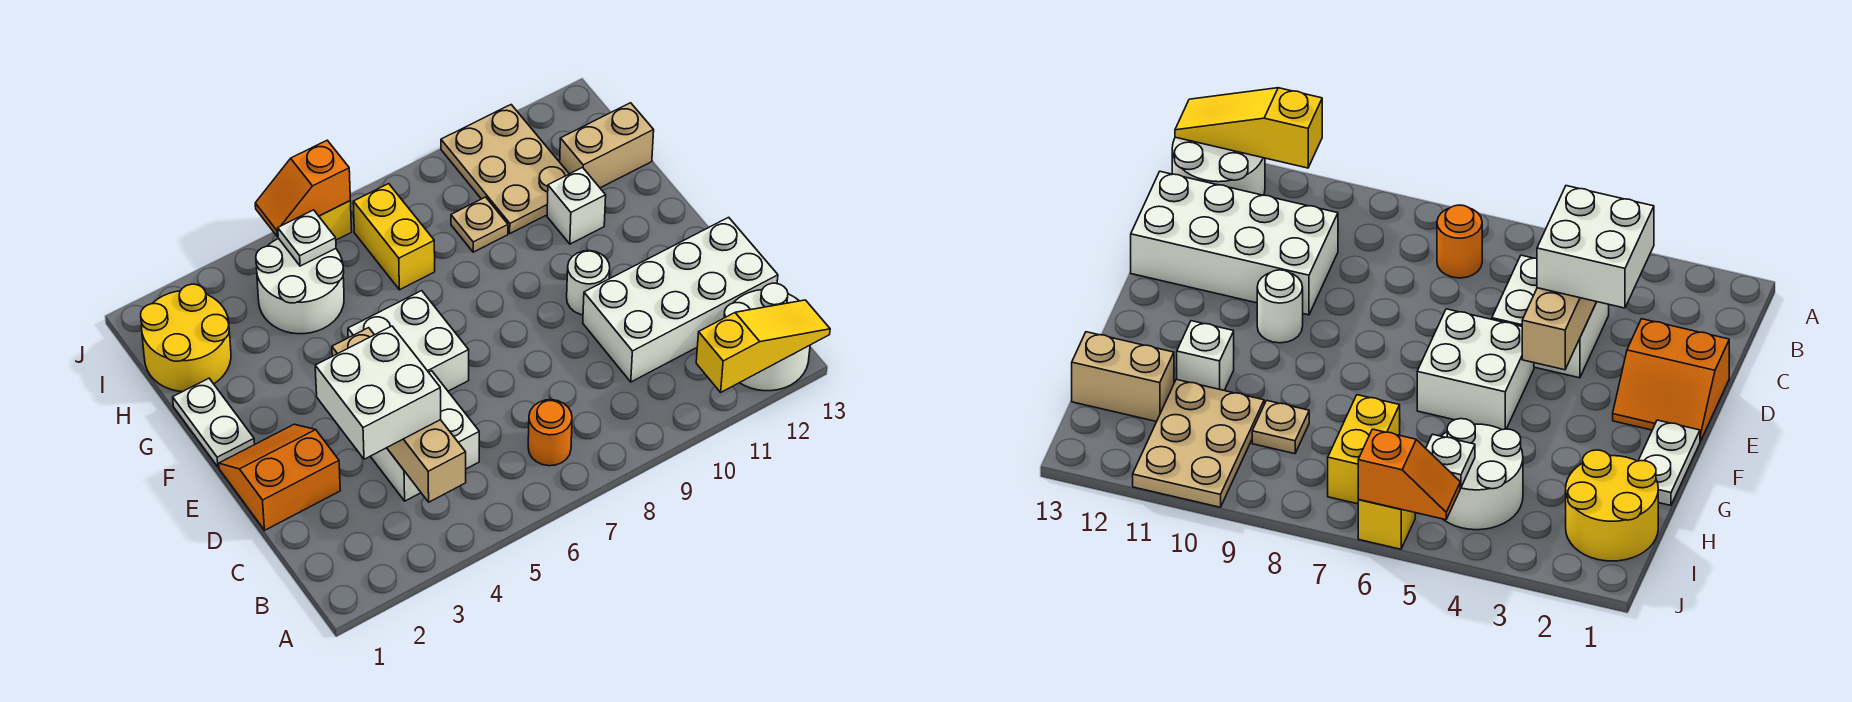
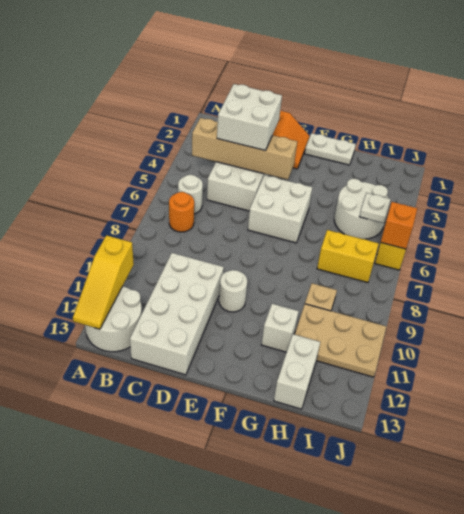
none -> white round brick B6 level 1
yellow round brick H1:I2 level 1 -> none
tan brick H12:H13 level 1 -> white brick H12:H13 level 1

